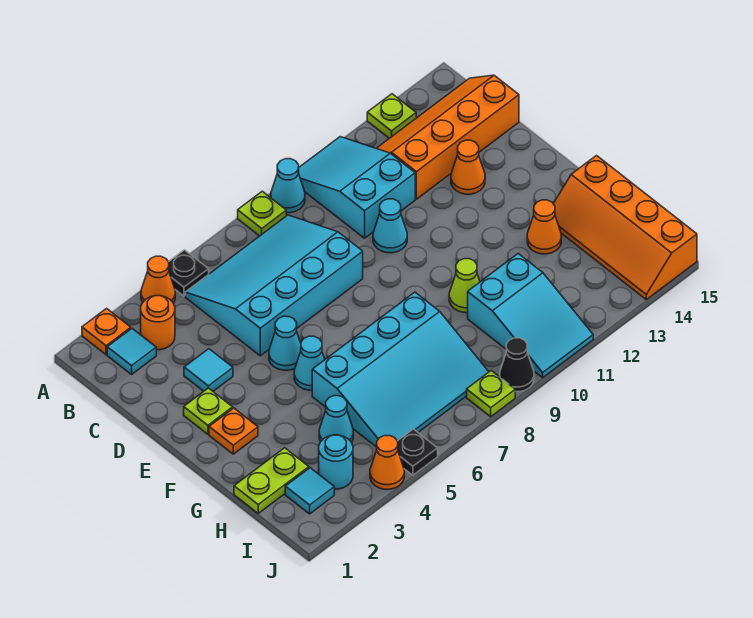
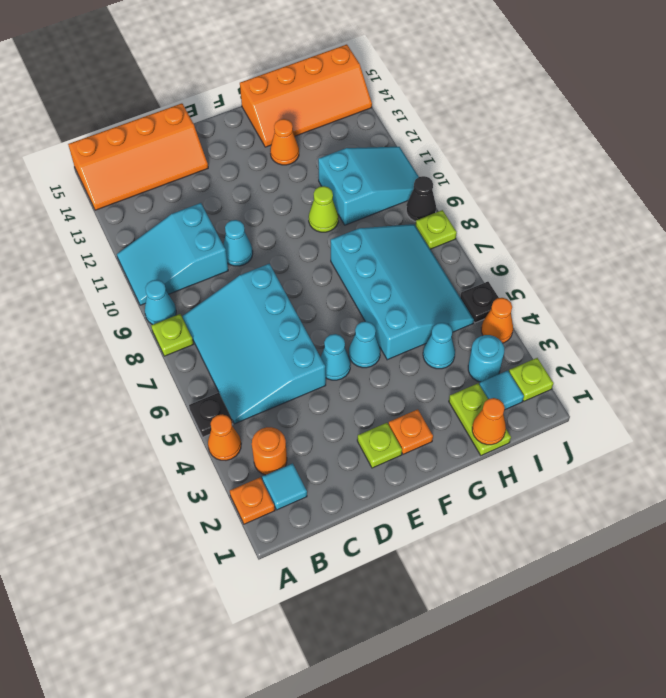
lime plate A13 level 1 -> lime plate J2 level 1
orange slope B12:C15 level 1 top C -> orange slope A14:D15 level 1 top 15
cyan tile D3 level 1 -> none
orange cone D13 level 1 -> orange cone H1 level 2

